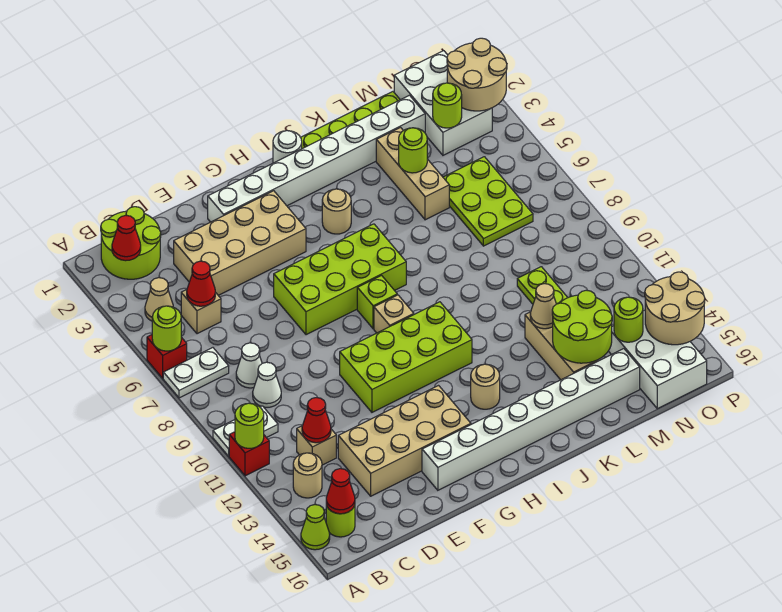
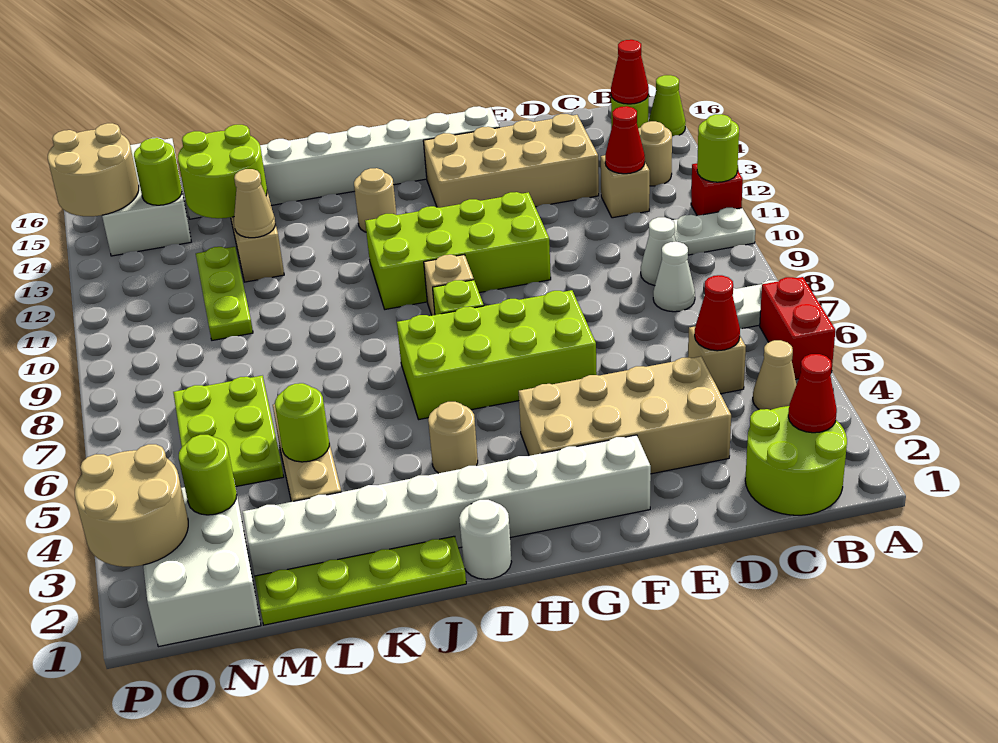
red brick A6 level 1 -> red brick A5:A6 level 1
lime round brick A6 level 2 -> none

